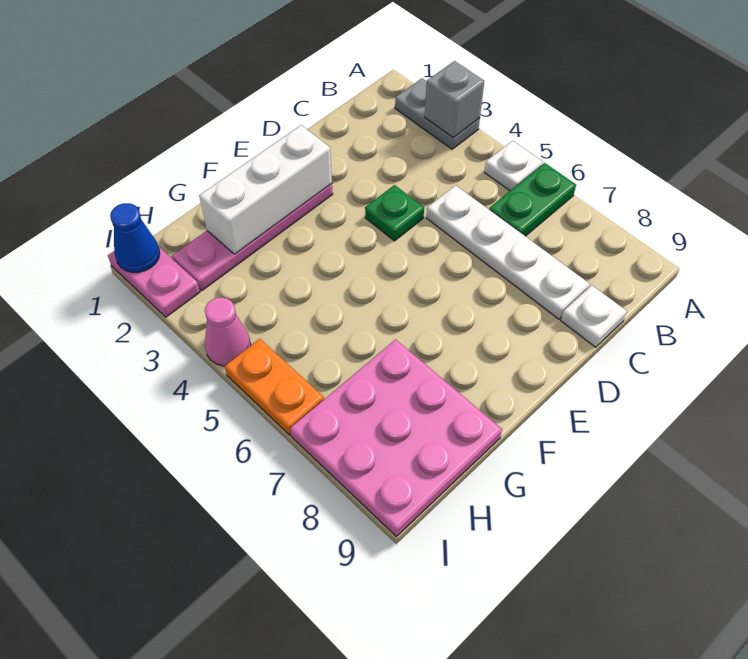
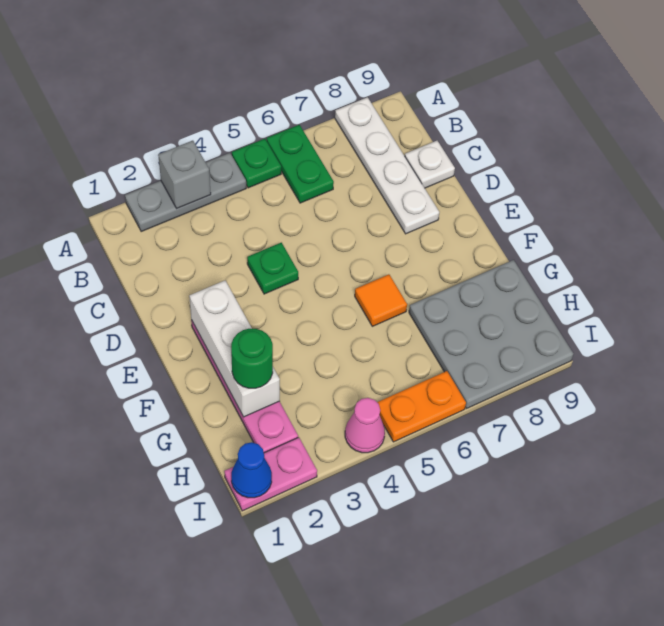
grey plate A2:A3 level 1 -> grey plate A2:A4 level 1
white plate A5 level 1 -> green plate A5 level 1
white plate C5:C8 level 1 -> white plate A8:D8 level 1
none -> orange tile F6 level 1
none -> green round brick G2 level 3
pink plate G7:I9 level 1 -> grey plate G7:I9 level 1

